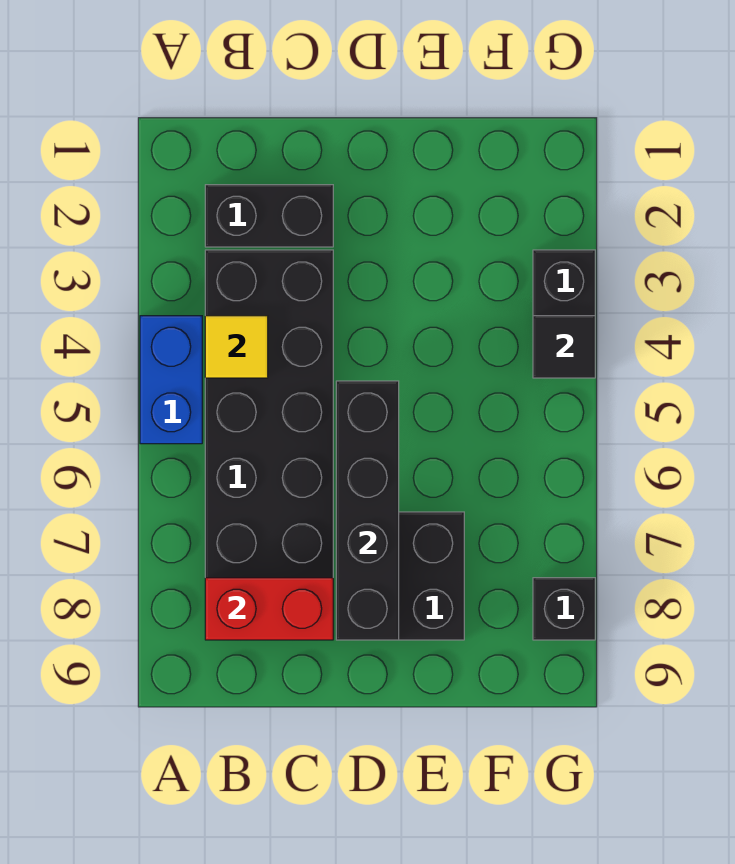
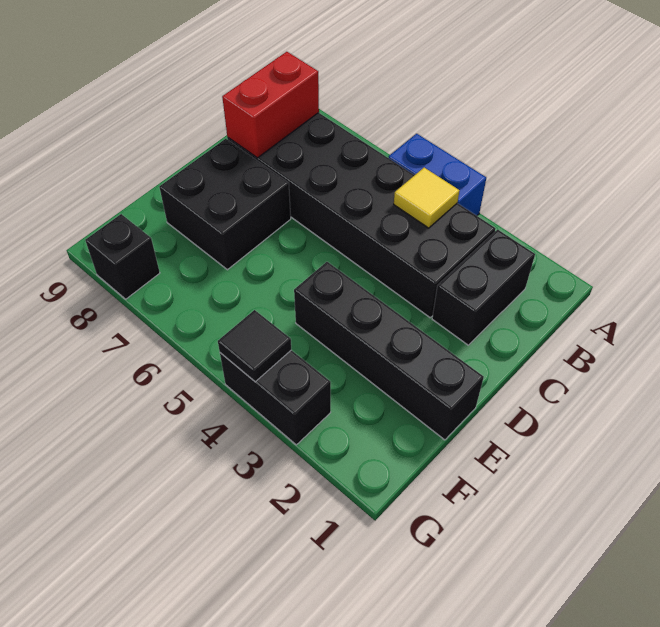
black brick D5:D8 level 2 -> black brick E1:E4 level 1

